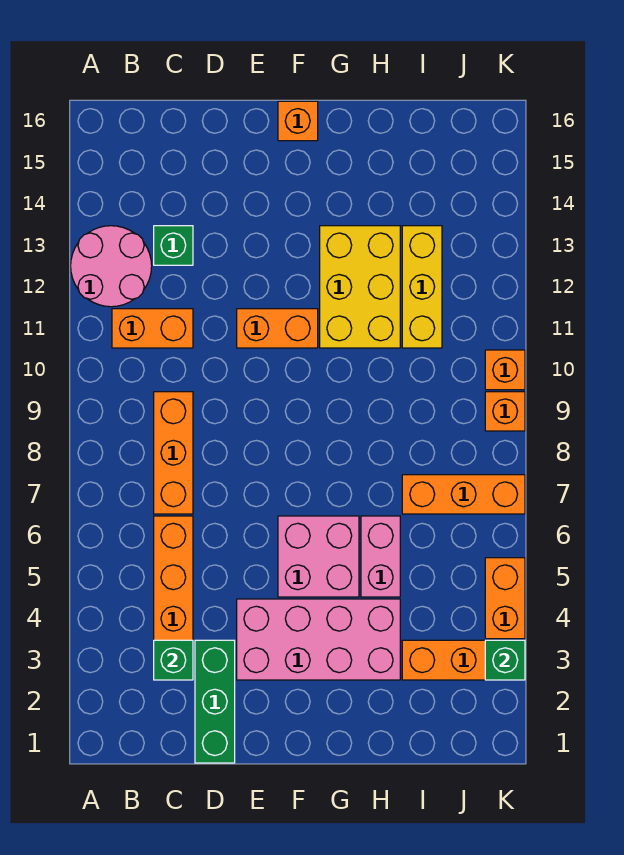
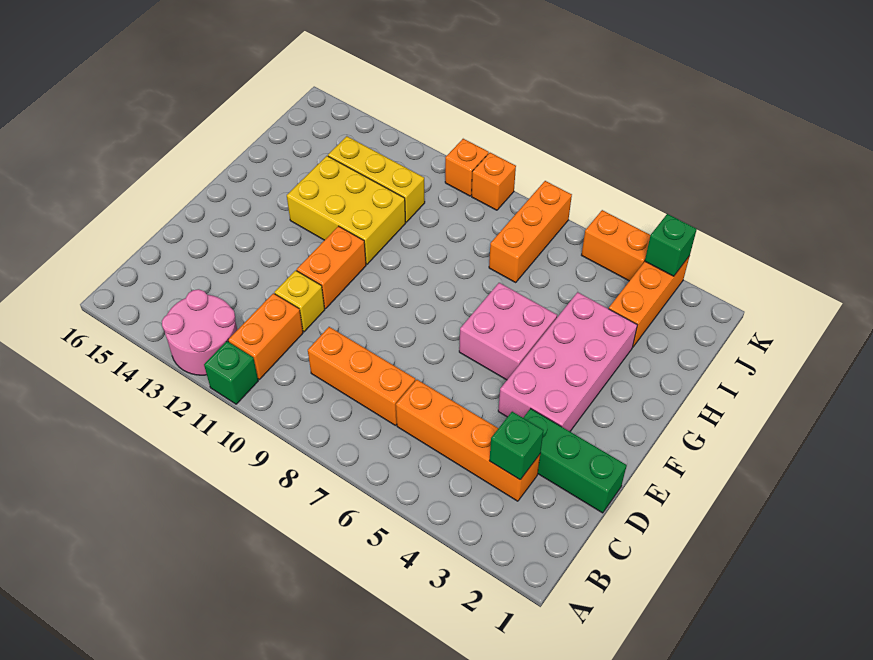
green brick C13 level 1 -> green brick A11 level 1
none -> yellow brick D11 level 1
orange brick F16 level 1 -> none
pink brick H5:H6 level 1 -> none

